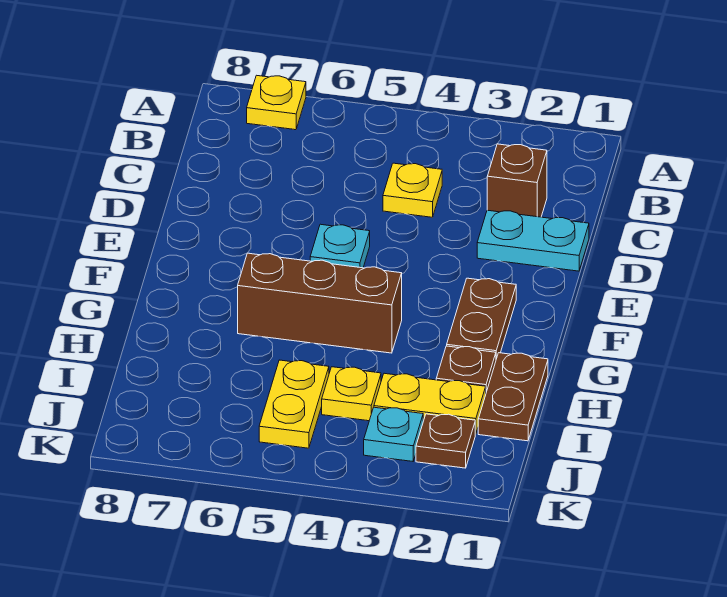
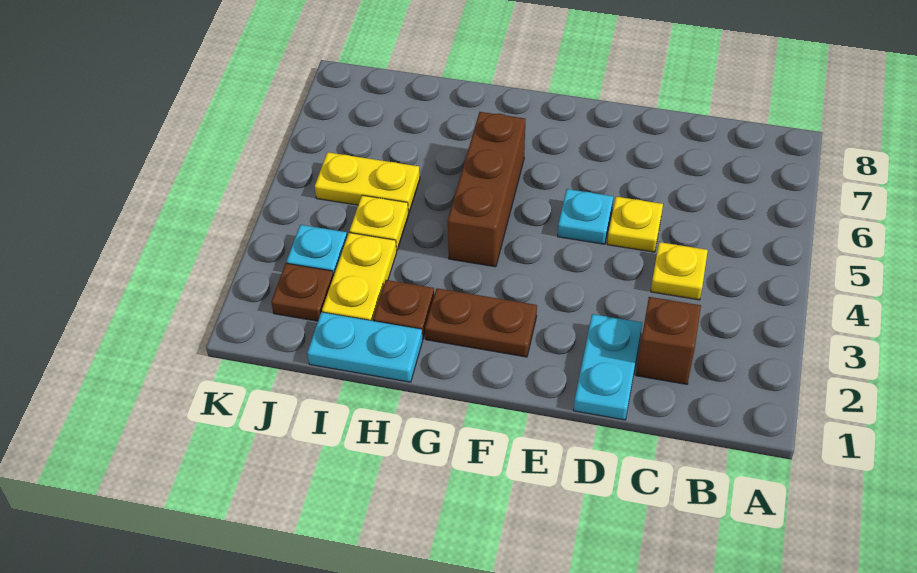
yellow plate A7 level 1 -> yellow plate D5 level 1
brown plate H1:I1 level 1 -> cyan plate H1:I1 level 1

